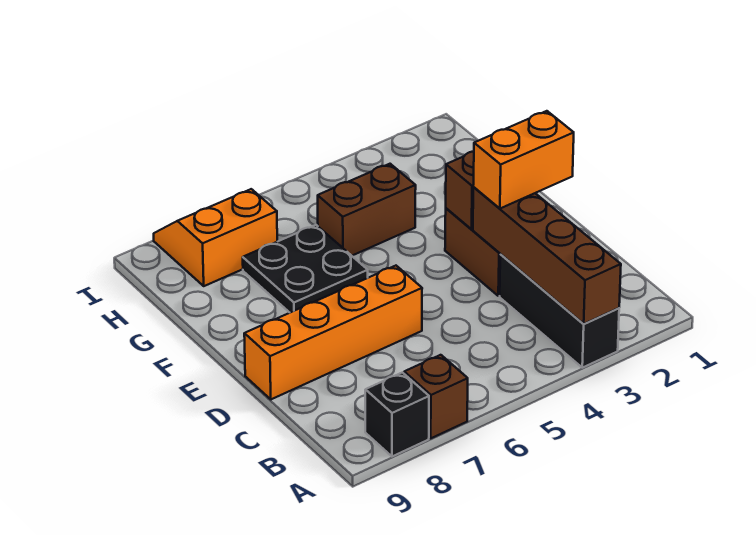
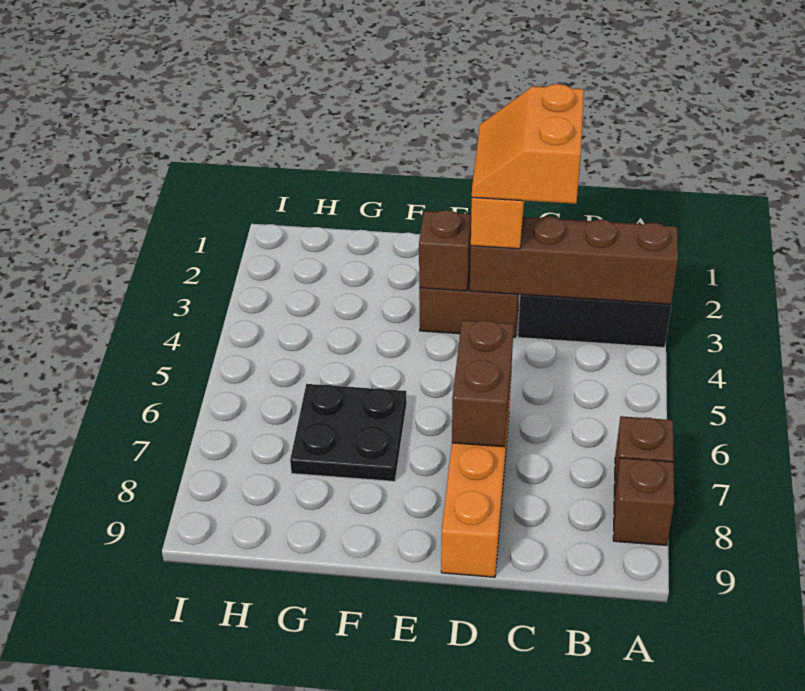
black brick A8 level 1 -> brown brick A8 level 1
brown brick G4:G5 level 1 -> brown brick D6:D7 level 2
orange slope H7:I8 level 1 top H -> orange slope C2:D3 level 4 top C

